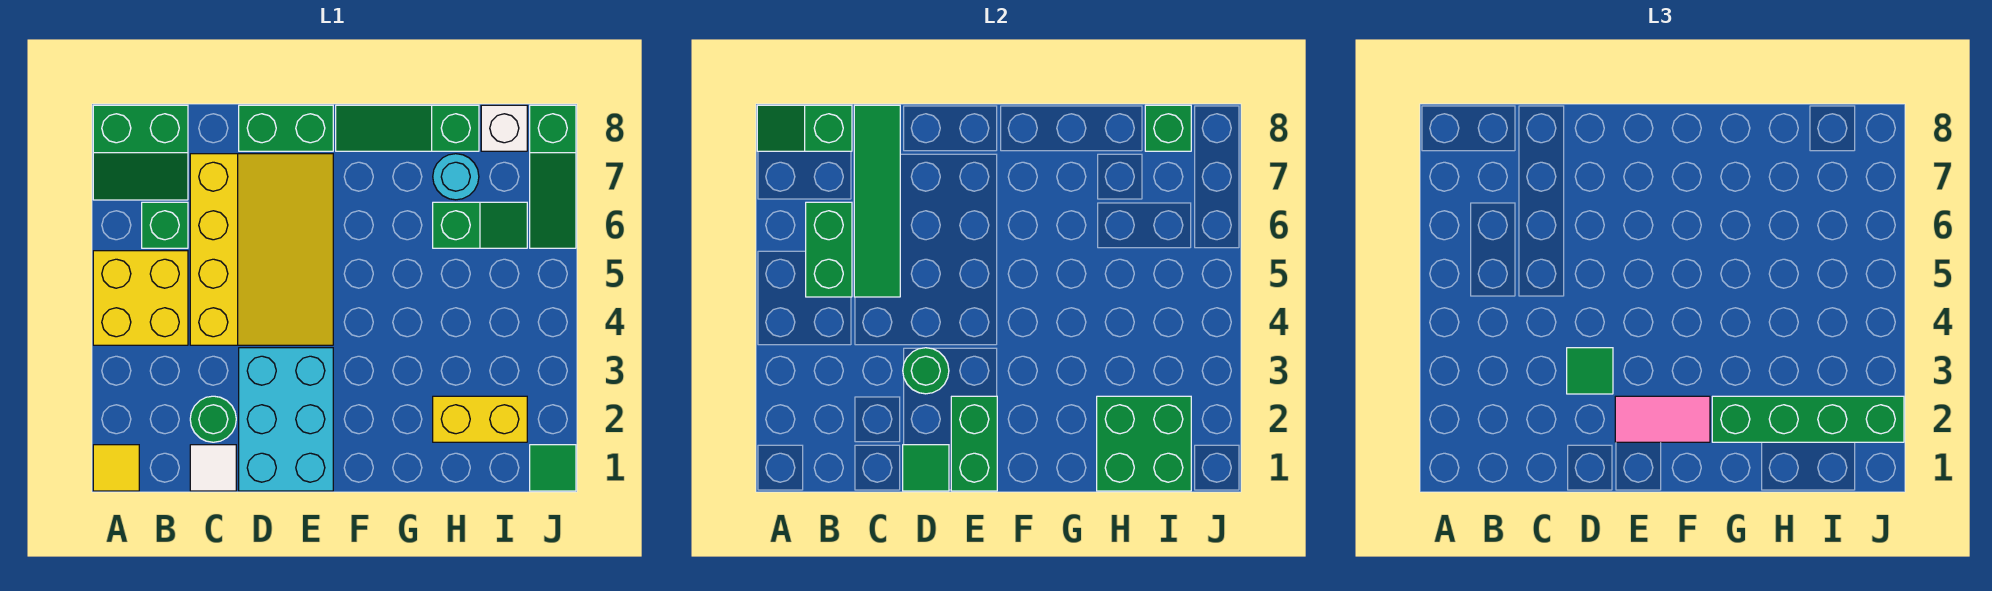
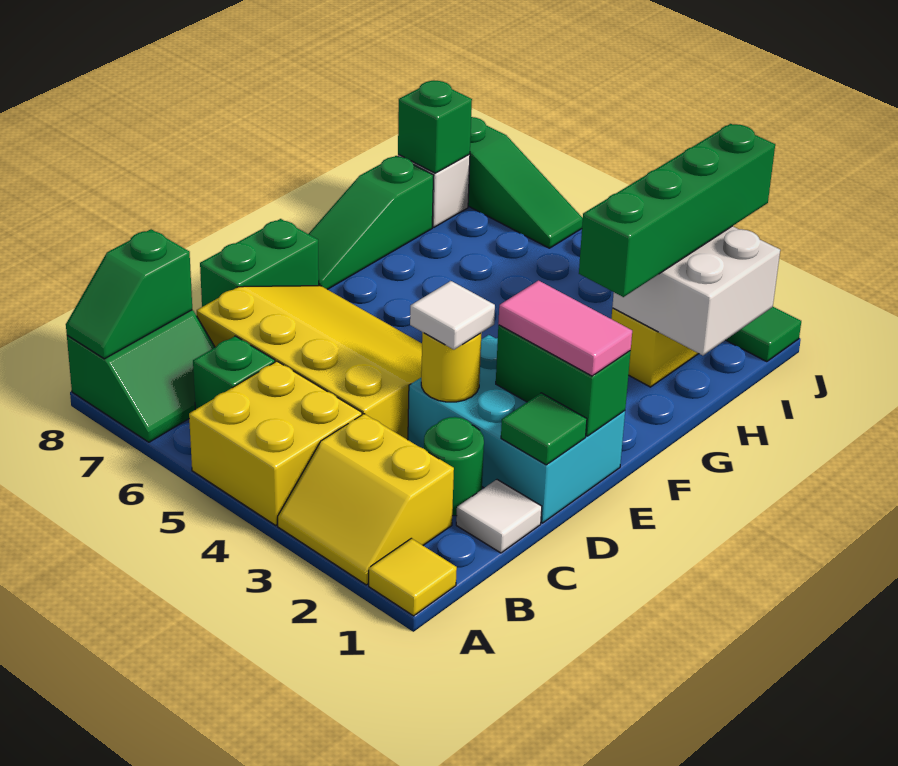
none -> yellow slope A2:B3 level 1 top B
green brick B5:B6 level 2 -> none
green tile C5:C8 level 2 -> none
green round brick D3 level 2 -> yellow round brick D3 level 2
green tile D3 level 3 -> white tile D3 level 3
pink tile E2:F2 level 3 -> pink tile E1:E2 level 3
green brick H1:I2 level 2 -> white brick H1:I2 level 2
green slope H6:I6 level 1 top H -> none
cyan round brick H7 level 1 -> none

